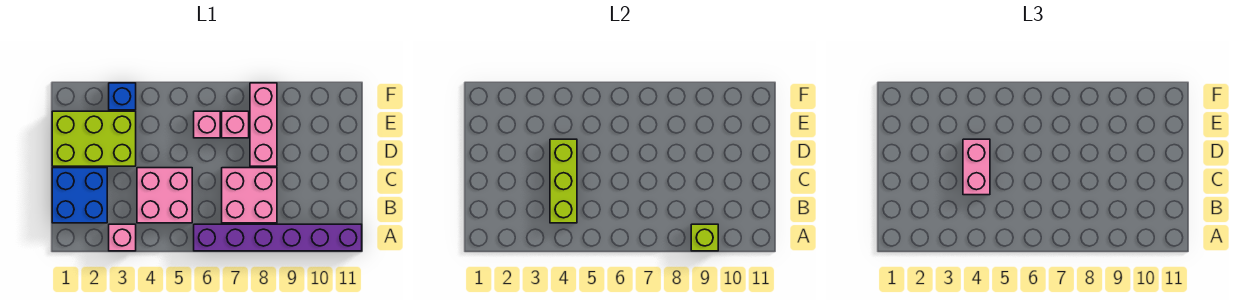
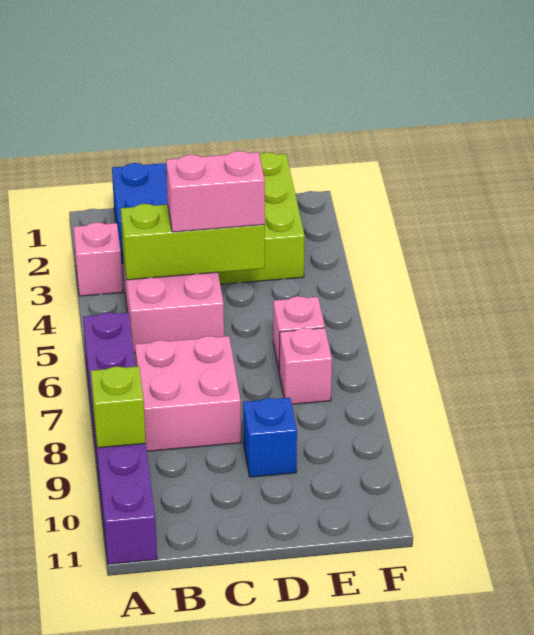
pink brick D8:F8 level 1 -> none
blue brick F3 level 1 -> blue brick D9 level 1

